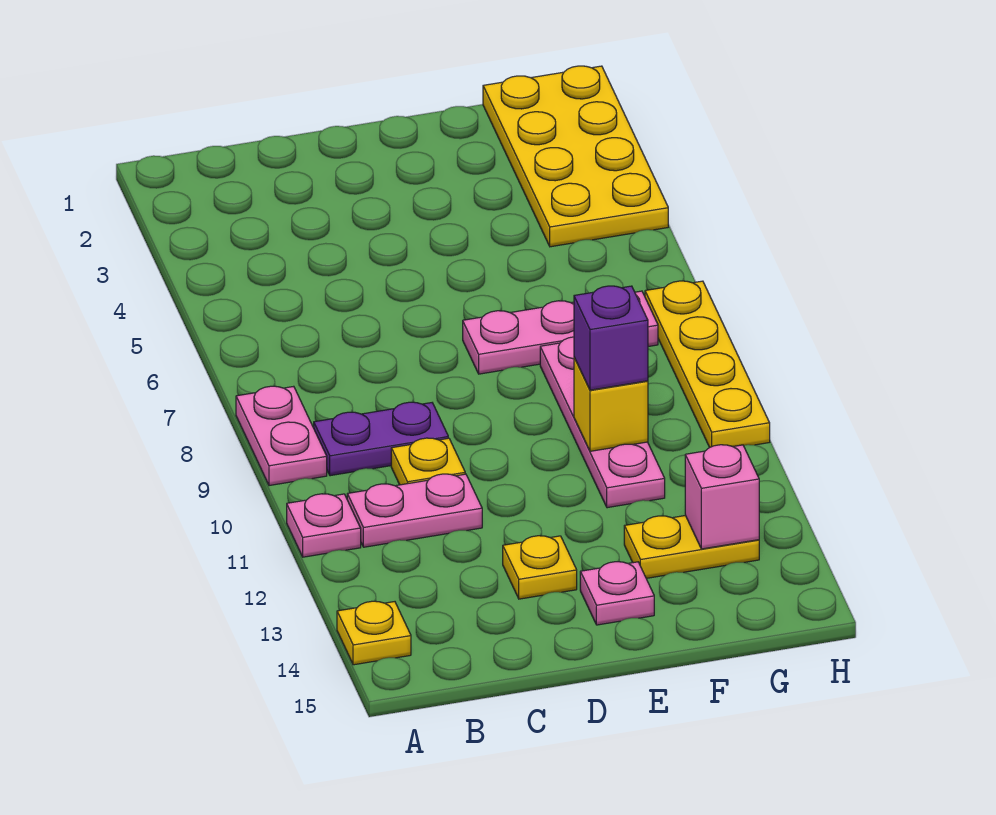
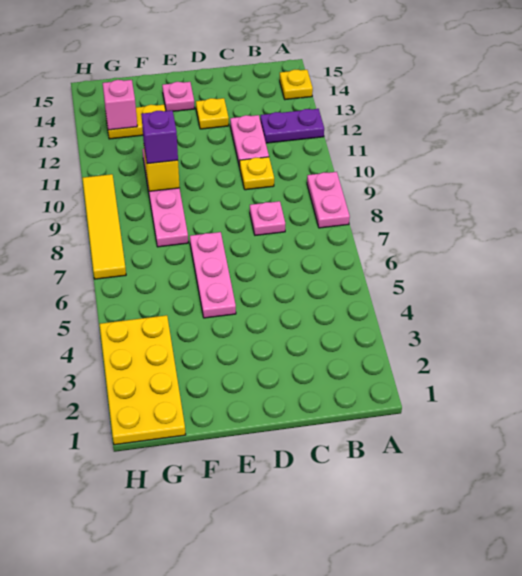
pink plate A11 level 1 -> pink plate C8 level 1
purple plate B9:C9 level 1 -> purple plate A12:B12 level 1
pink plate B11:C11 level 1 -> pink plate C11:C12 level 1
pink plate E7:G7 level 1 -> pink plate E5:E7 level 1
yellow plate H7:H10 level 1 -> yellow tile H7:H10 level 1

